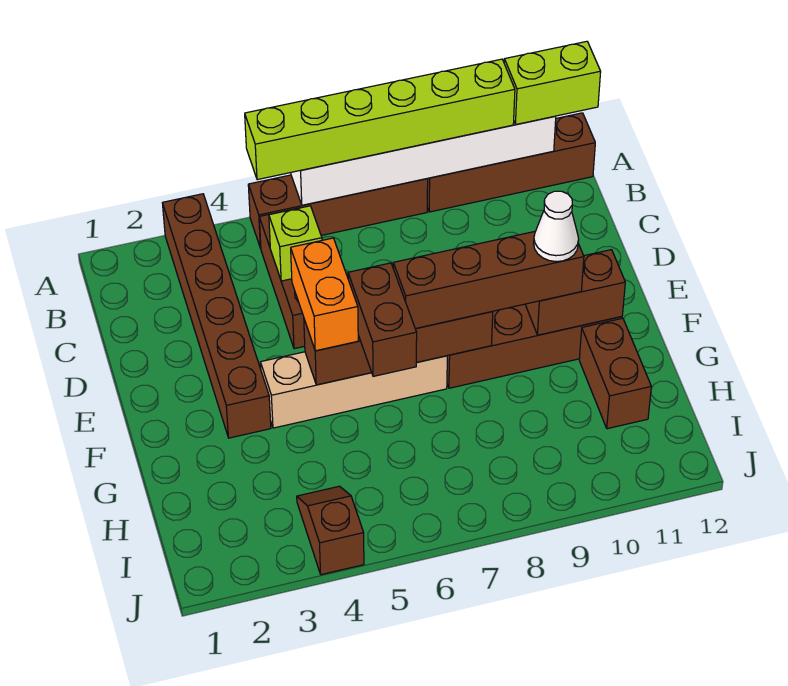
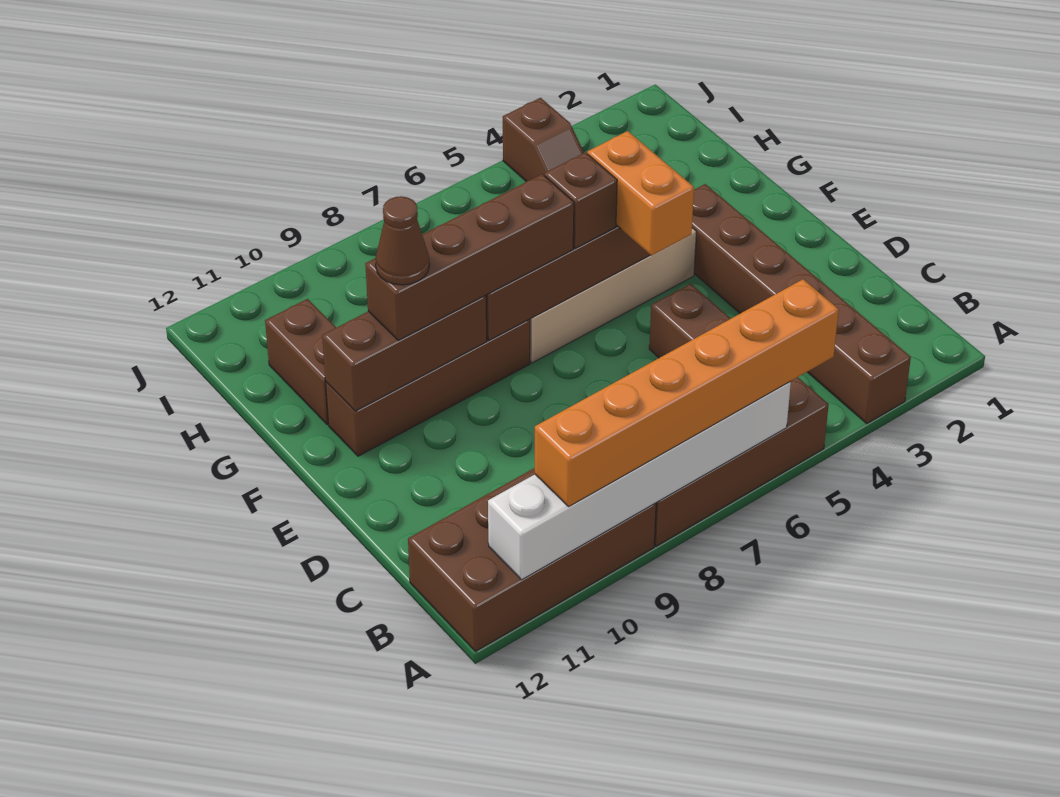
lime brick A5:A10 level 3 -> orange brick A5:A10 level 3
brown brick A9:A12 level 1 -> brown brick A9:B12 level 1
lime brick A11:A12 level 3 -> none
lime brick C5 level 2 -> none
brown brick F6:G6 level 3 -> brown brick F6 level 3
brown brick F10:F11 level 2 -> brown brick F9:F11 level 2
white cone F10 level 4 -> brown cone F10 level 4

